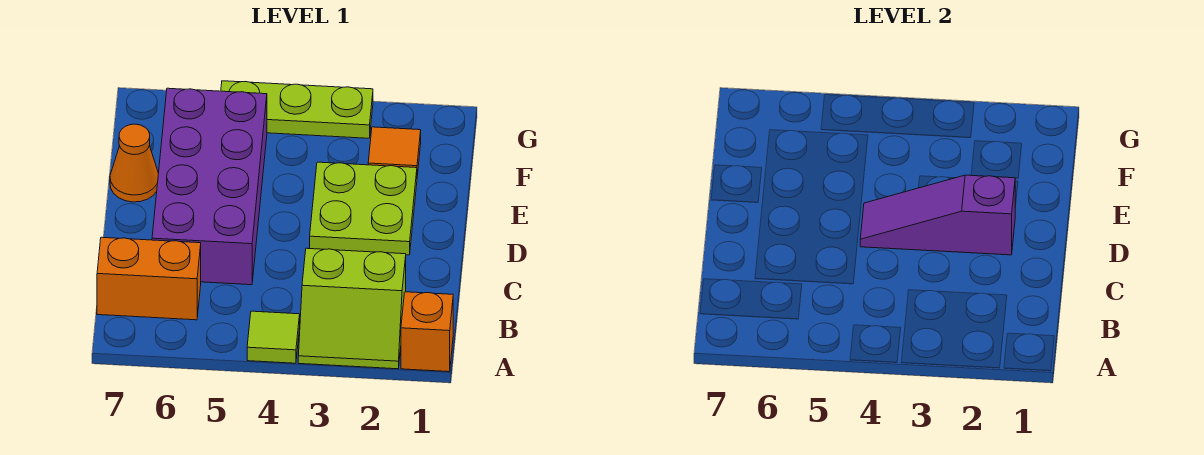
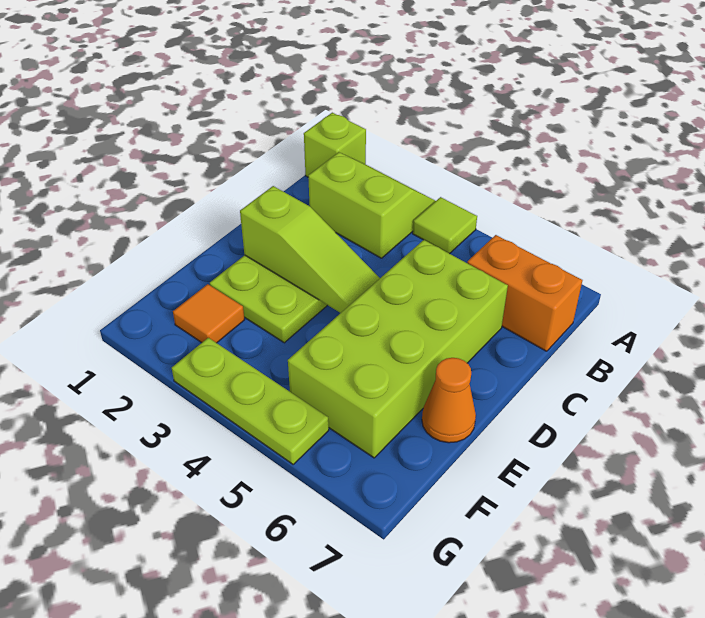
orange brick A1 level 1 -> lime brick A1 level 1
purple brick C5:F6 level 1 -> lime brick C5:F6 level 1
purple slope D2:D4 level 2 top 2 -> lime slope D2:D4 level 2 top 2

